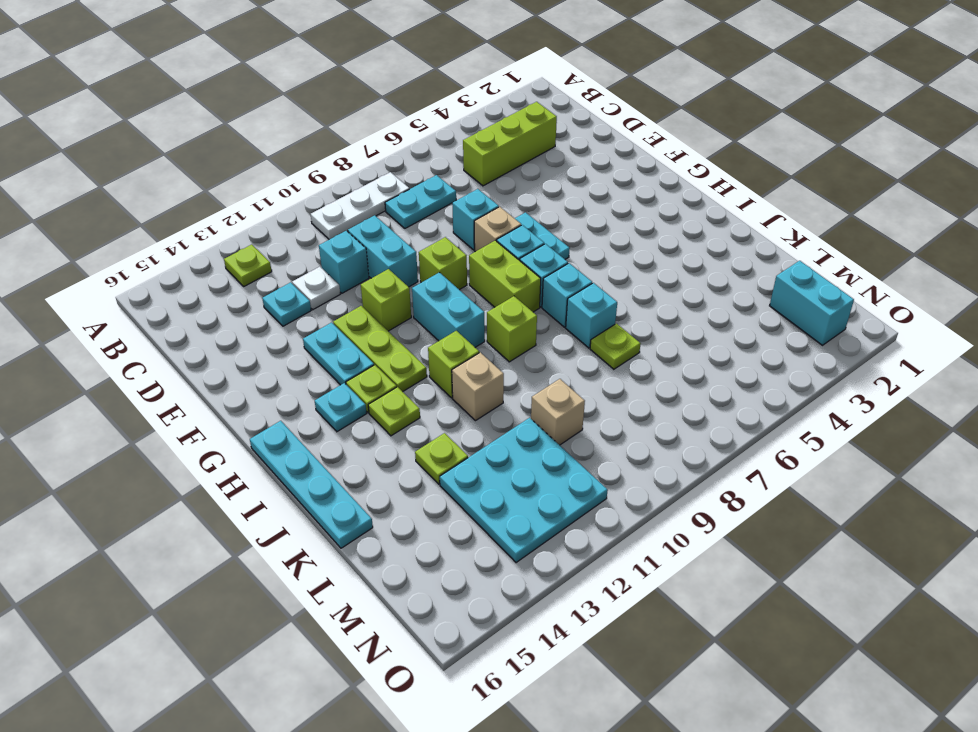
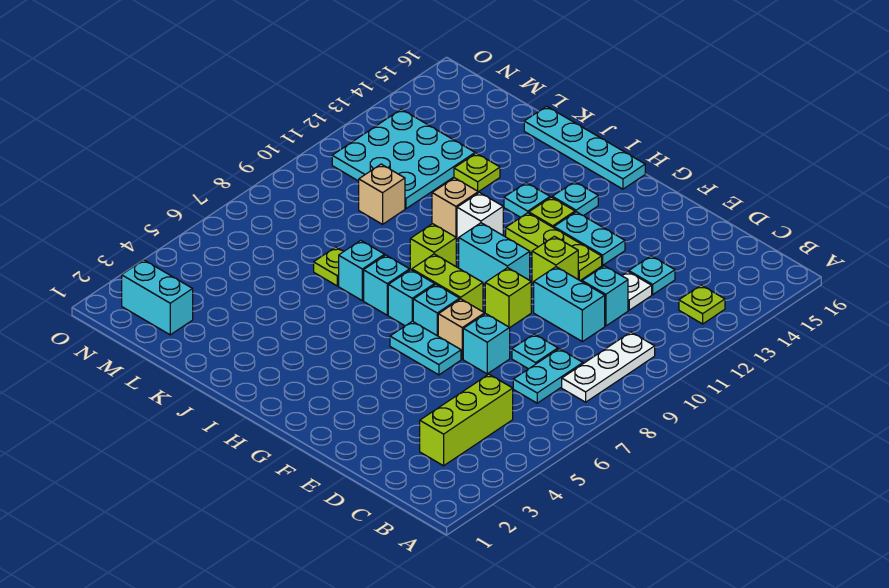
none -> cyan plate D8 level 1
lime brick I11 level 1 -> white brick I11 level 1
lime plate I13 level 1 -> cyan plate I13 level 1

